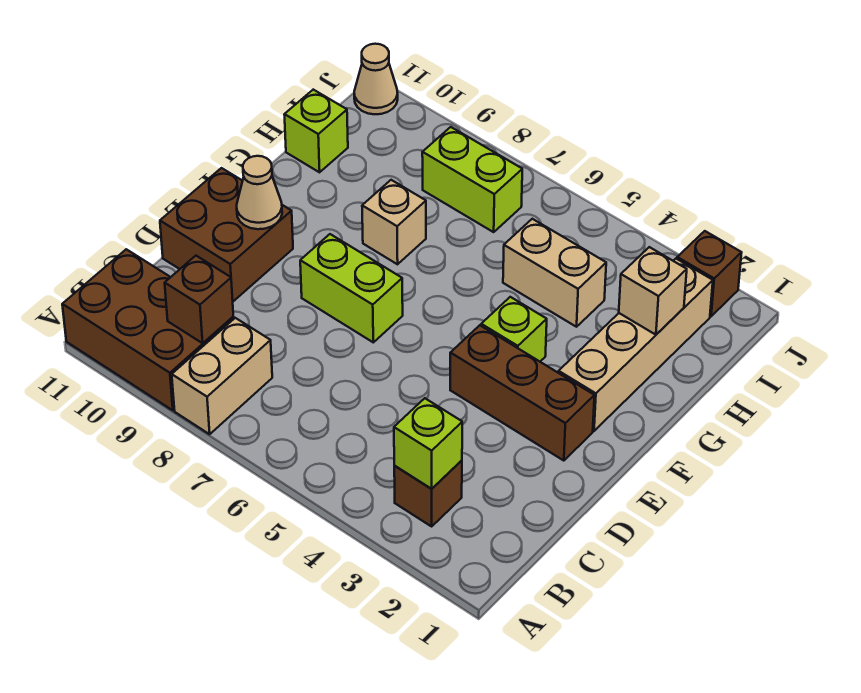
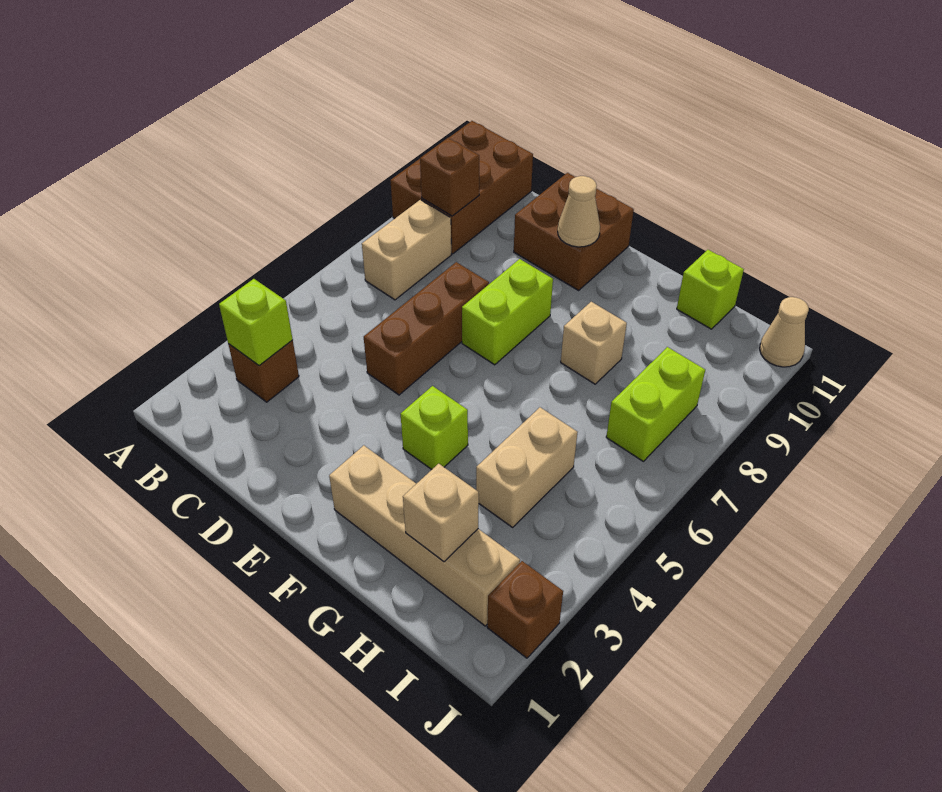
tan brick A8:B8 level 1 -> tan brick B7:B8 level 1
brown brick E2:E4 level 1 -> brown brick D5:D7 level 1

